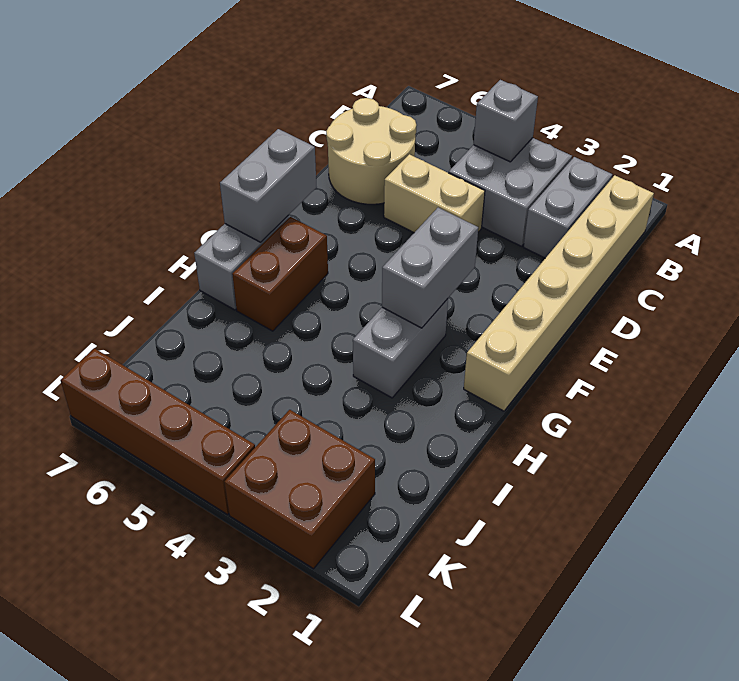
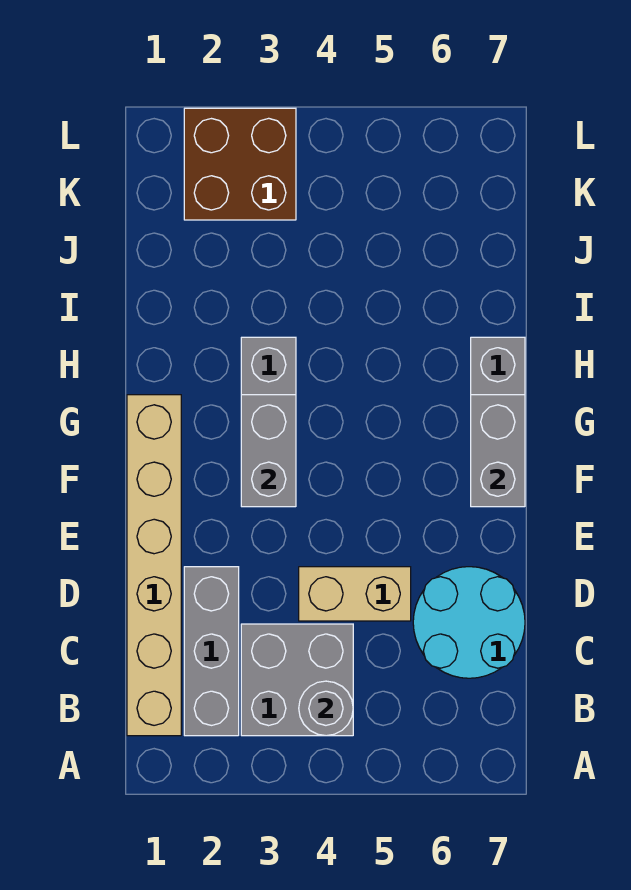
grey brick B2:C2 level 1 -> grey brick B2:D2 level 1
grey brick B4 level 2 -> grey round brick B4 level 2
tan round brick C6:D7 level 1 -> cyan round brick C6:D7 level 1
brown brick G6:H6 level 1 -> none
brown brick L4:L7 level 1 -> none

